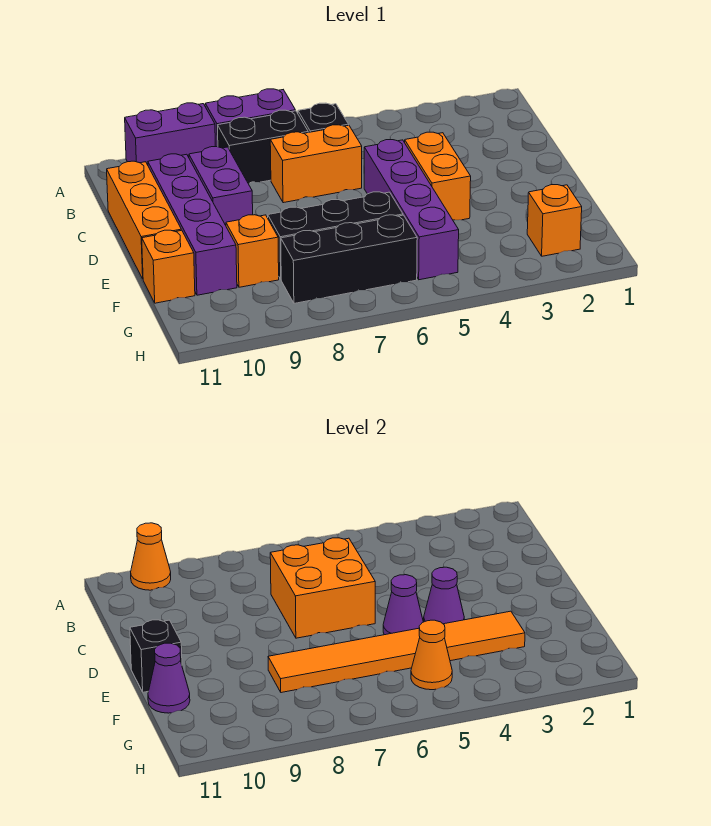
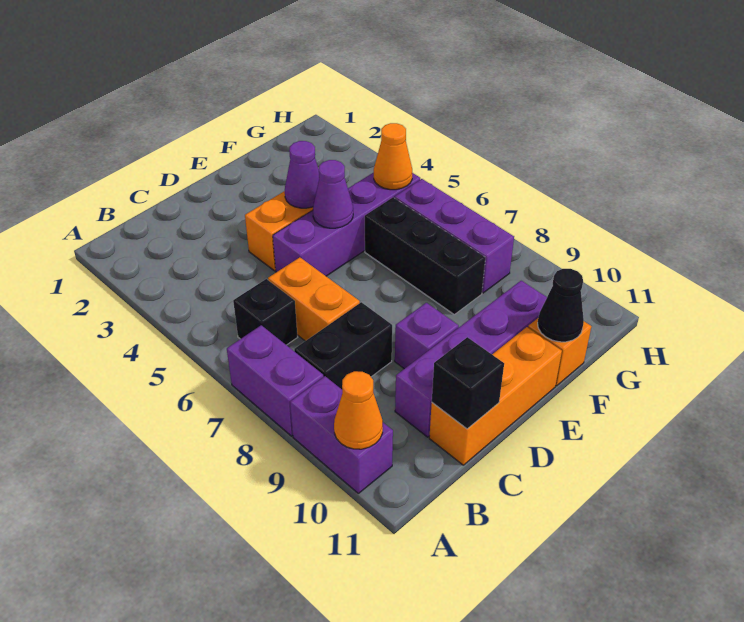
black brick B7:B8 level 1 -> black brick B8:C8 level 1
orange brick C6:D7 level 2 -> none
purple brick C9:D9 level 1 -> purple brick D9 level 1
black brick E11 level 2 -> black brick C11 level 2
orange tile F3:F8 level 2 -> none
orange brick F9 level 1 -> none
purple cone F11 level 2 -> black cone F11 level 2
orange brick G2 level 1 -> none
black brick G6:G8 level 1 -> purple brick G6:G8 level 1

